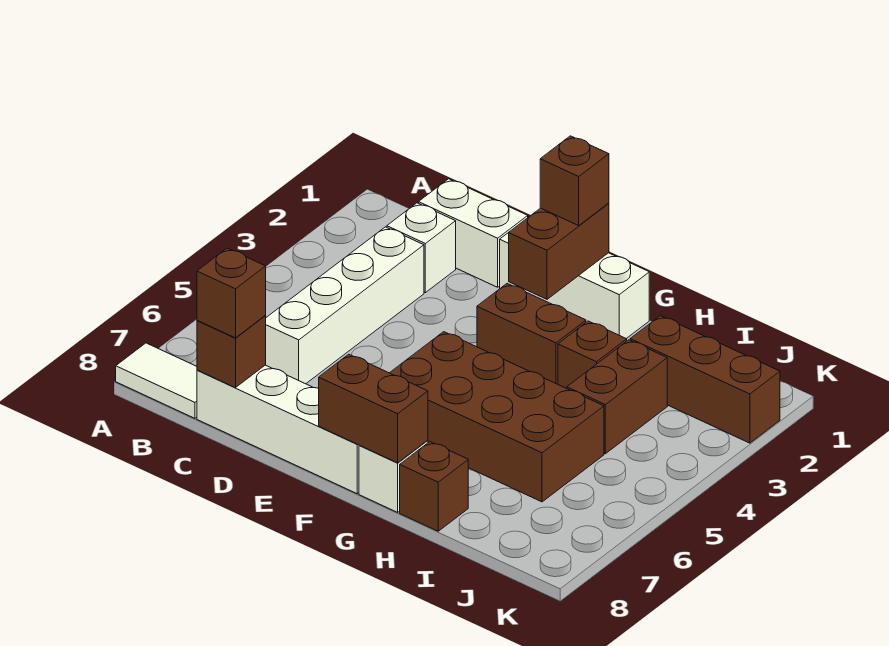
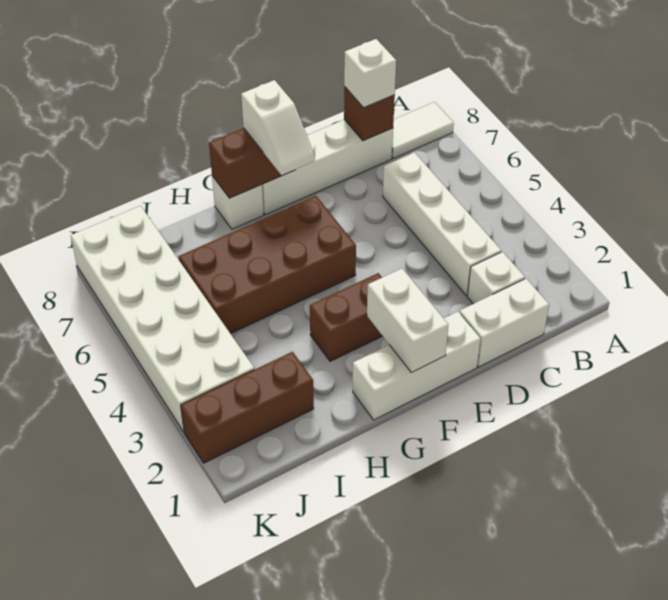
brown brick C8 level 3 -> white brick C8 level 3
brown brick F1:F2 level 2 -> white brick F1:F2 level 2
brown brick F1 level 3 -> none
none -> white slope F7:F8 level 3 top 8
brown brick H3 level 1 -> none
brown brick H8 level 1 -> none
brown brick I3:I4 level 1 -> none
none -> white brick J3:K8 level 1

